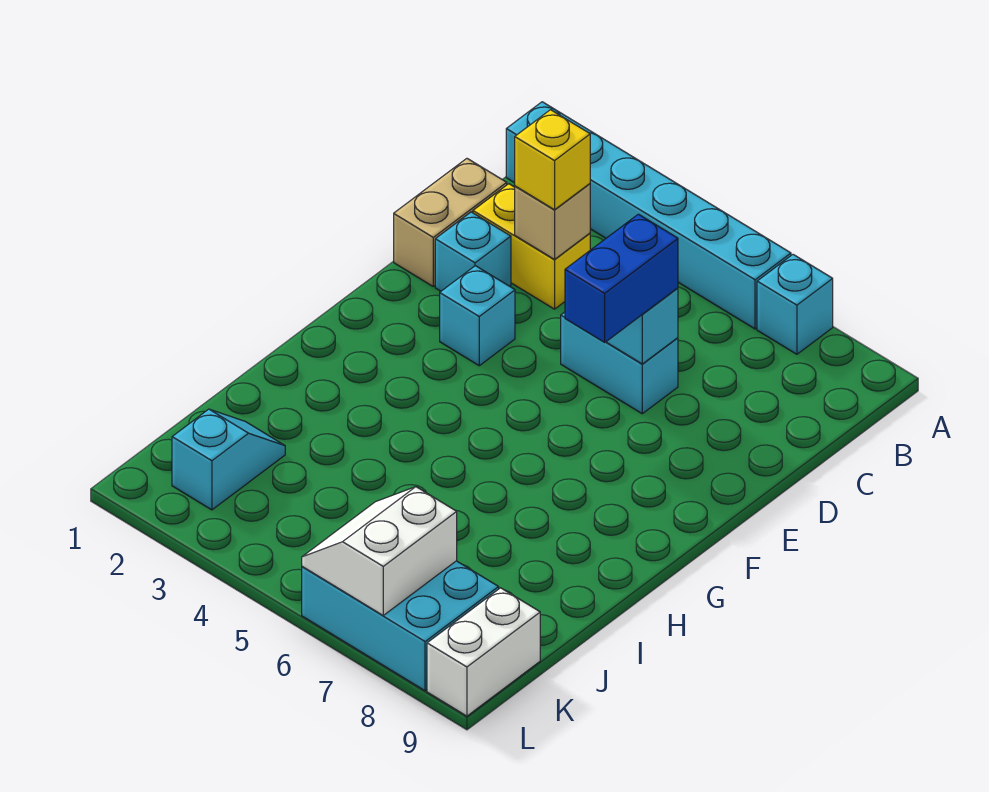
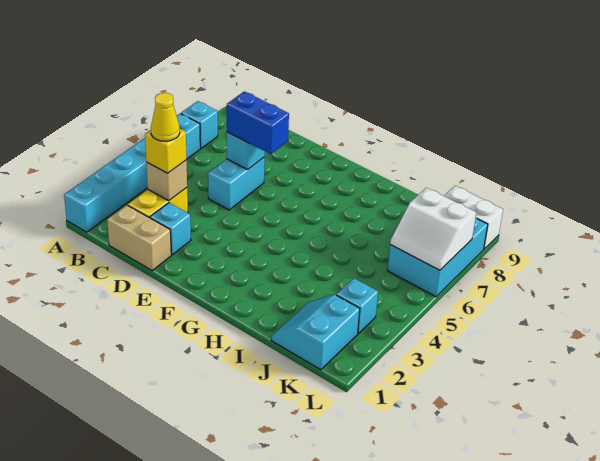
none -> yellow cone C3 level 4
cyan brick E3 level 1 -> cyan brick K3 level 1
cyan slope J2:K2 level 1 top K -> cyan slope J1:K2 level 1 top K

